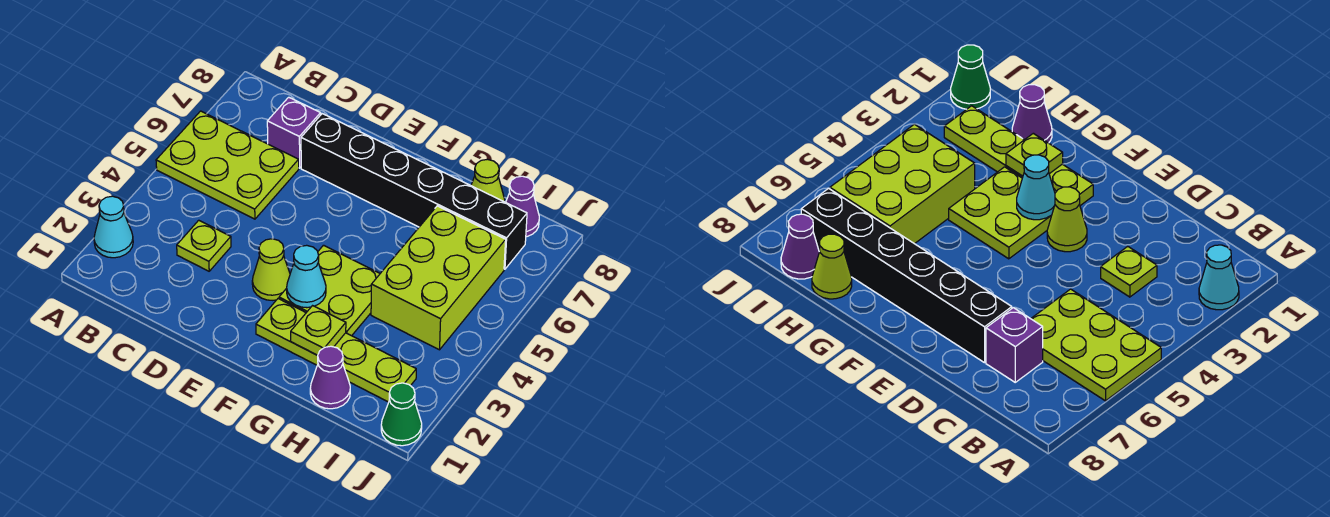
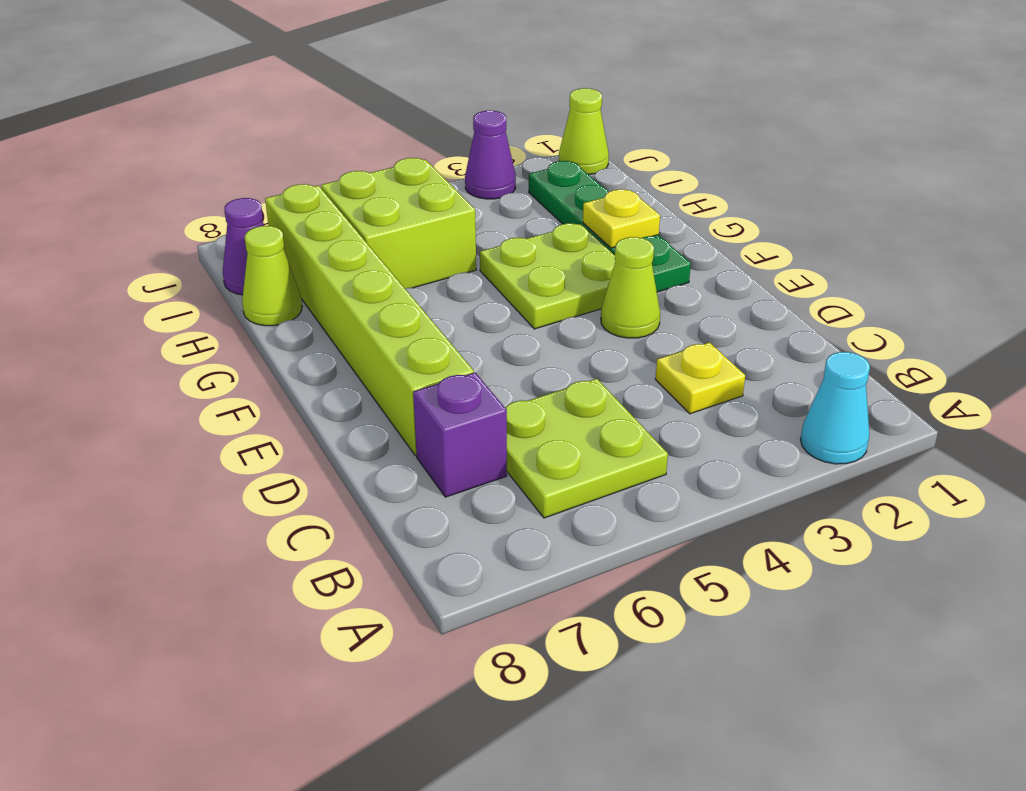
lime plate A5:C6 level 1 -> lime plate B5:C6 level 1
lime plate C3 level 1 -> yellow plate C3 level 1
black brick D7:I7 level 1 -> lime brick D7:I7 level 1
lime plate F2:I2 level 1 -> green plate F2:I2 level 1
cyan cone F3 level 2 -> none
lime plate G2 level 2 -> yellow plate G2 level 2
purple cone H1 level 1 -> purple cone J3 level 1
lime brick H4:I6 level 1 -> lime brick H5:I6 level 1
green cone J1 level 1 -> lime cone J1 level 1

